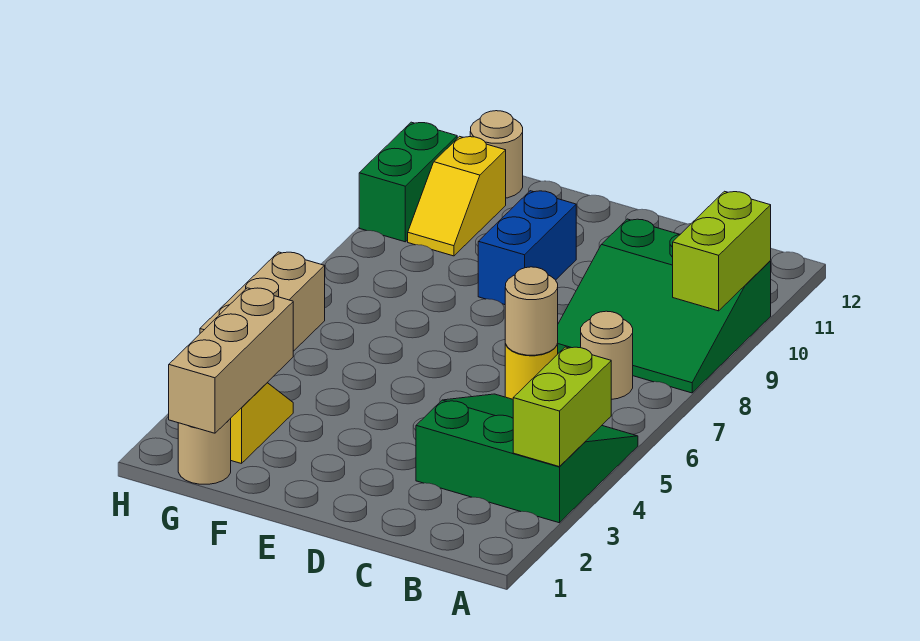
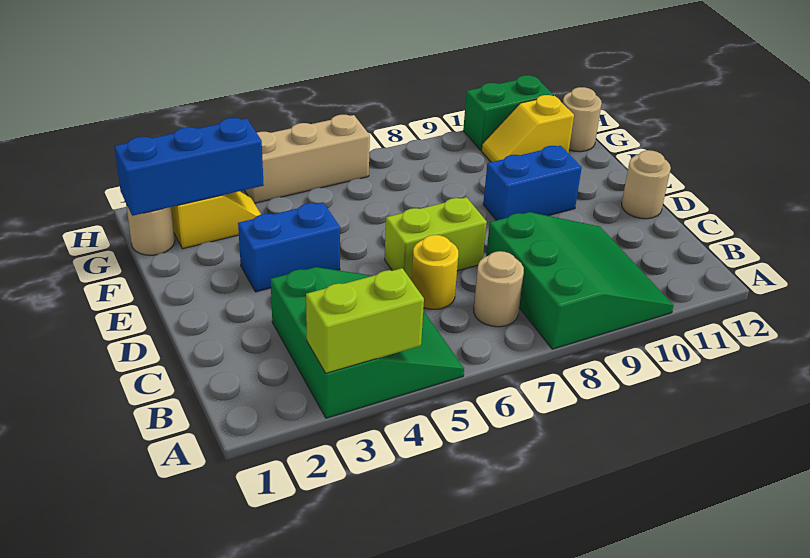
green slope A8:C10 level 1 top 10 -> green slope A8:C10 level 1 top 8
lime brick A9:A10 level 2 -> lime brick D6:D7 level 1
tan round brick C6 level 2 -> tan round brick D12 level 1
none -> blue brick E3:E4 level 1
tan brick G1:G3 level 2 -> blue brick G1:G3 level 2

